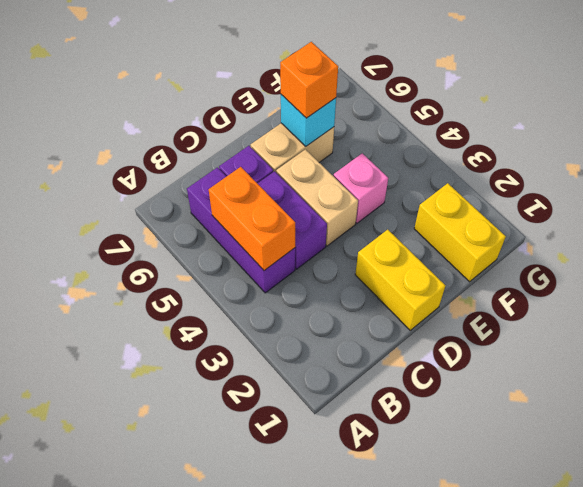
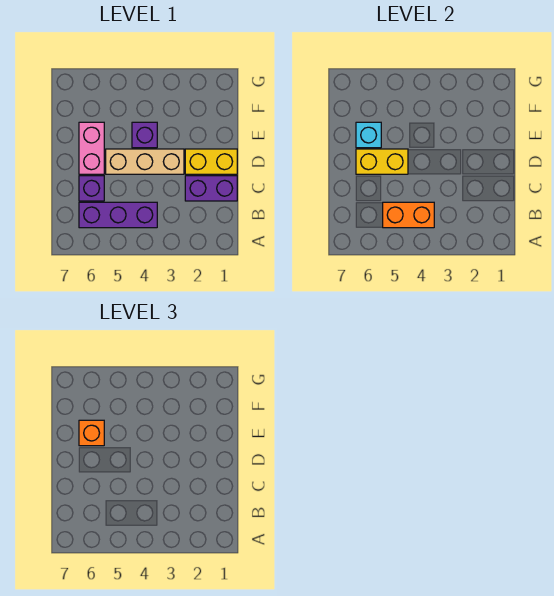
purple brick C4:C5 level 1 -> purple brick C1:C2 level 1
tan brick D4:D5 level 1 -> tan brick D3:D5 level 1
tan brick D6:E6 level 1 -> pink brick D6:E6 level 1
pink brick E4 level 1 -> purple brick E4 level 1
yellow brick F1:F2 level 1 -> yellow brick D5:D6 level 2

